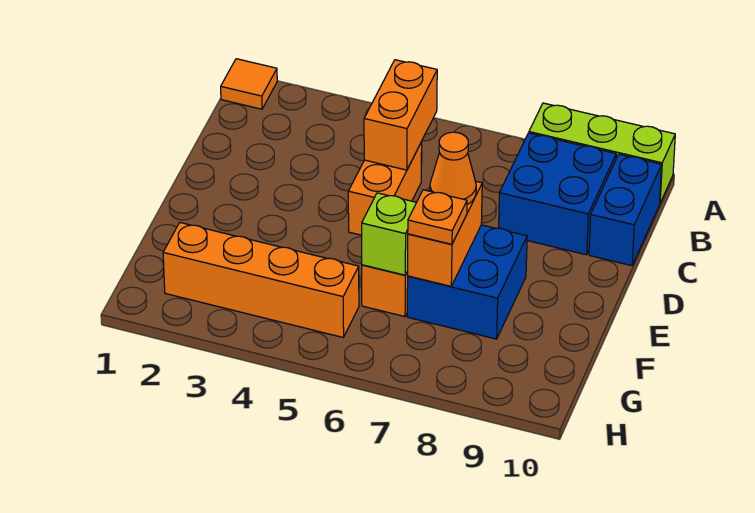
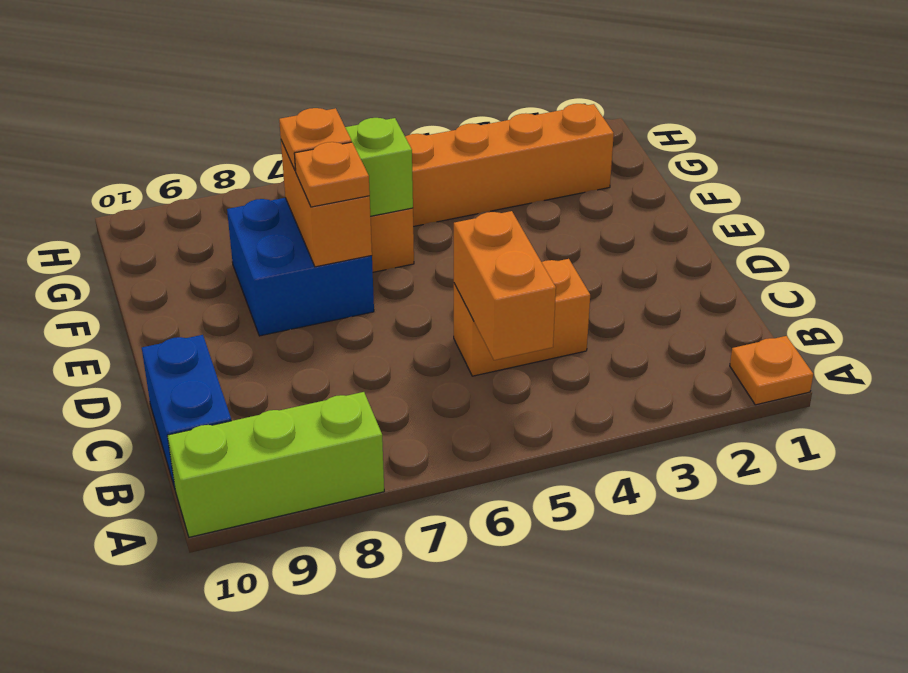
orange tile A1 level 1 -> orange plate A1 level 1
blue brick B8:C9 level 1 -> none
orange brick C5:D5 level 1 -> orange brick C4:C5 level 1
orange cone E7 level 3 -> orange plate E7 level 3

